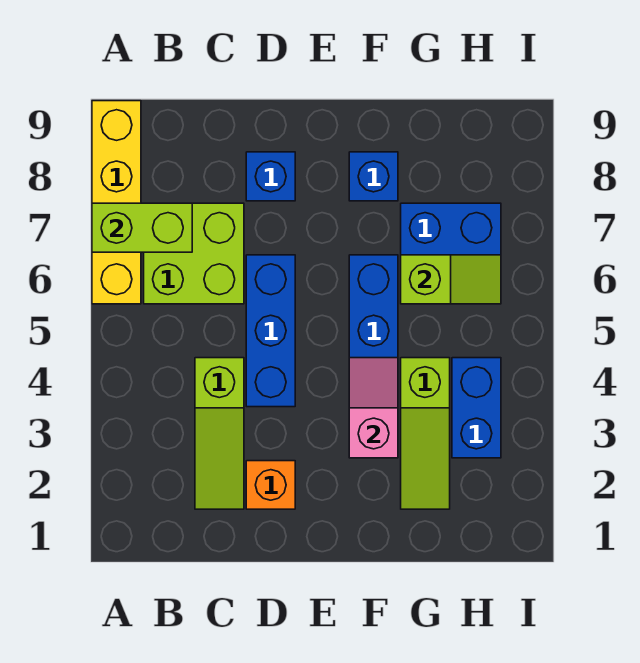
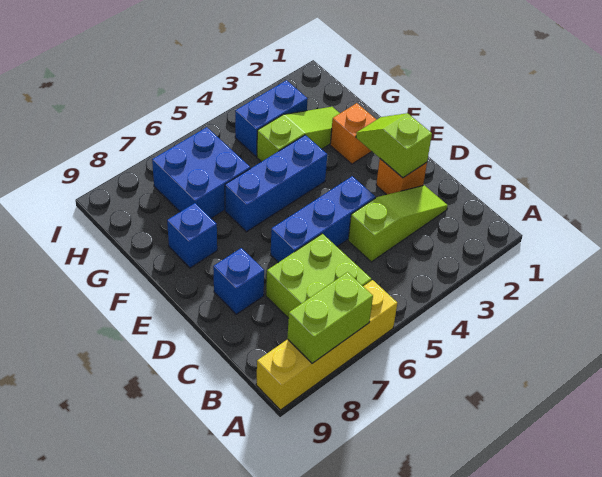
lime brick A7:B7 level 2 -> lime brick A7:A8 level 2
none -> orange brick F2 level 1
pink slope F3:F4 level 2 top 3 -> none
lime slope G6:H6 level 2 top G -> lime slope D2:E2 level 2 top D

